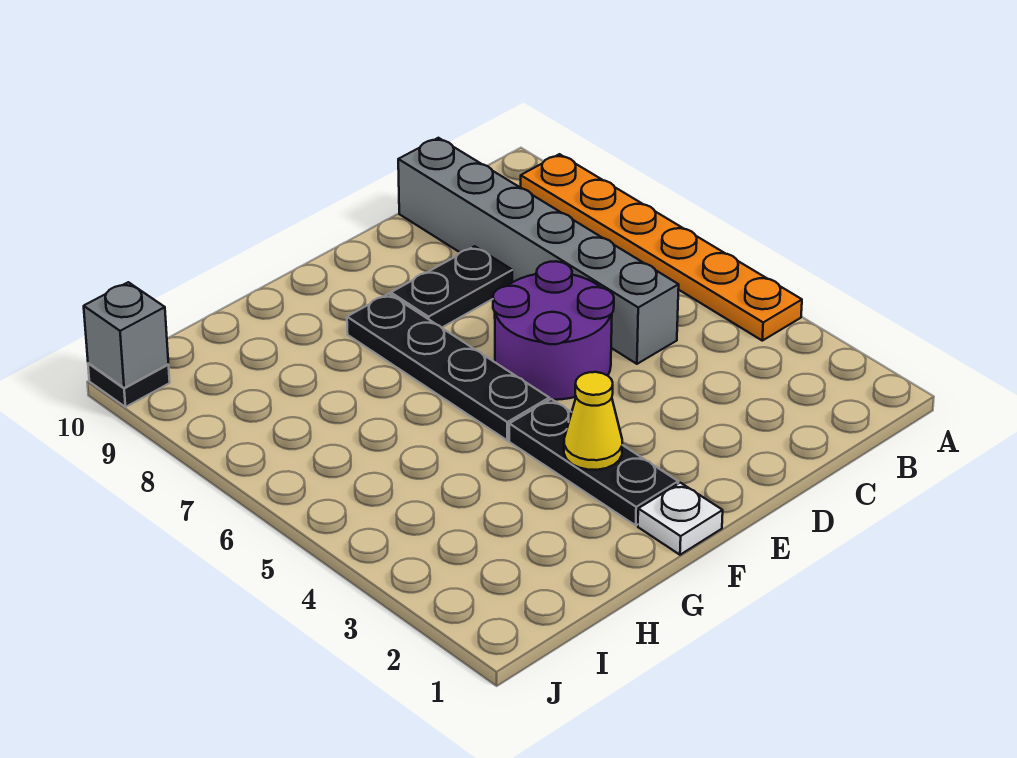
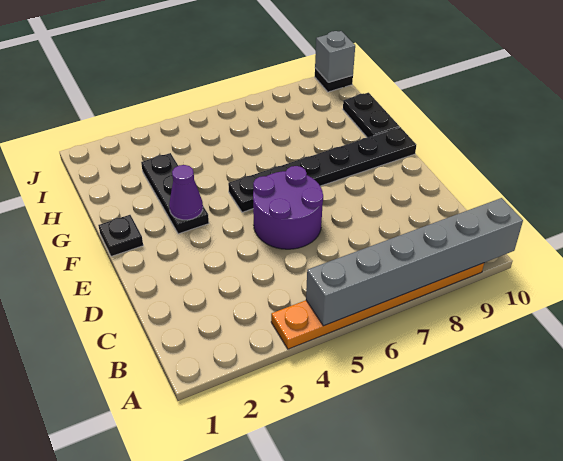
grey brick C5:C10 level 1 -> grey brick A5:A10 level 2
black plate D8:E8 level 1 -> black plate G10:H10 level 1
white plate F1 level 1 -> black plate F1 level 1
black plate F2:F4 level 1 -> black plate F3:H3 level 1
yellow cone F3 level 2 -> purple cone F3 level 2
black plate F5:F8 level 1 -> black plate F5:F10 level 1

